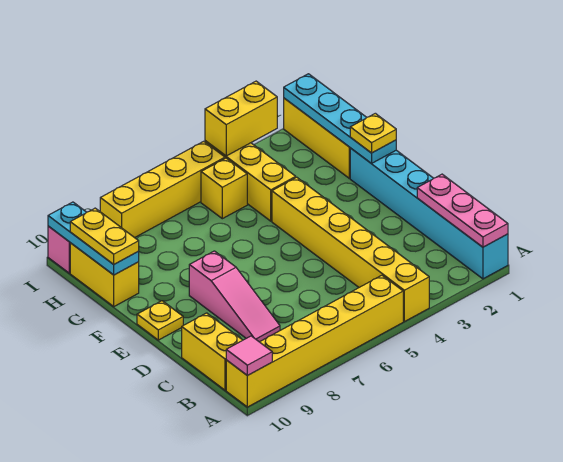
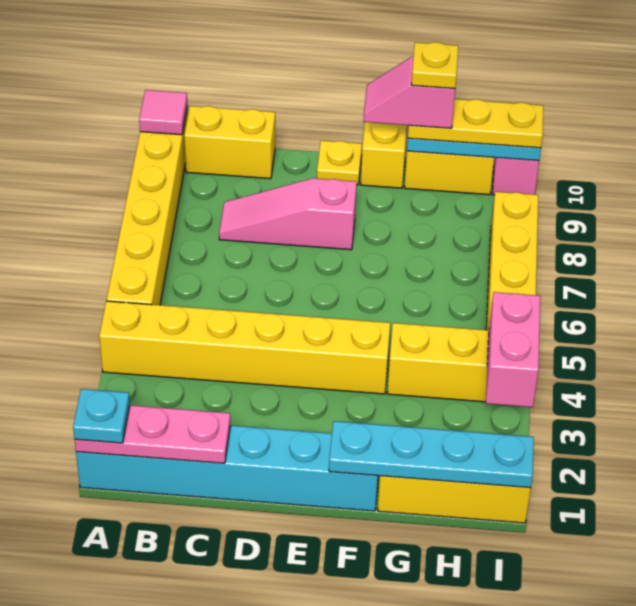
none -> cyan plate A1 level 3
yellow plate F1 level 3 -> yellow plate G10 level 5
none -> pink slope F10:G10 level 4 top G
yellow plate G10:H10 level 3 -> yellow plate G10:I10 level 3
yellow brick H5 level 1 -> yellow brick F10 level 1
yellow brick I3:I4 level 2 -> pink brick I3:I4 level 2

